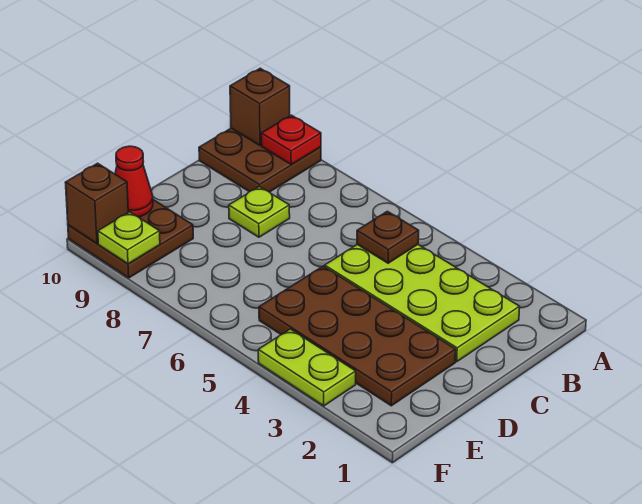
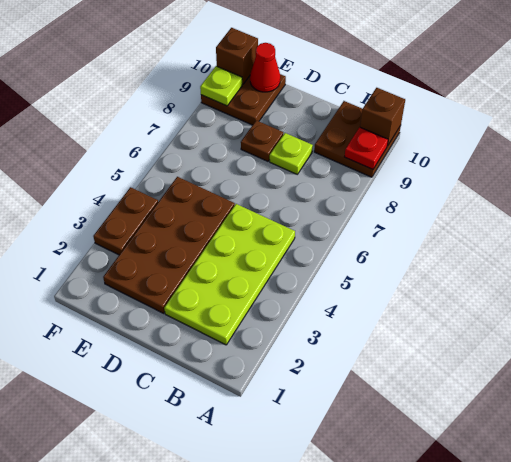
brown plate B5 level 2 -> brown plate D8 level 1
lime plate F3:F4 level 1 -> brown plate F3:F4 level 1

